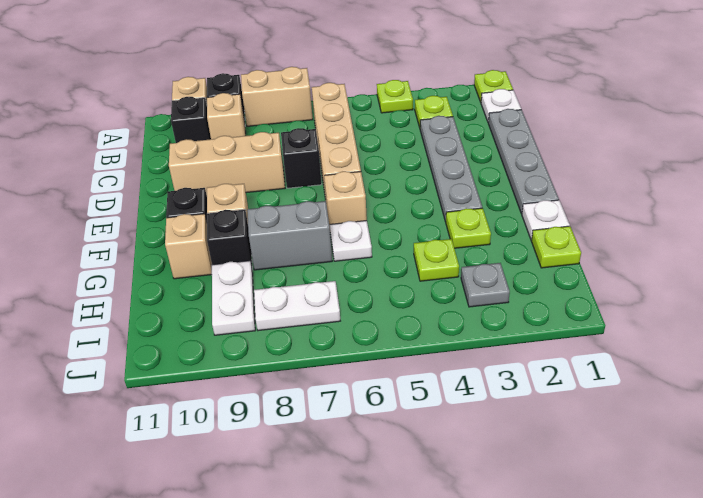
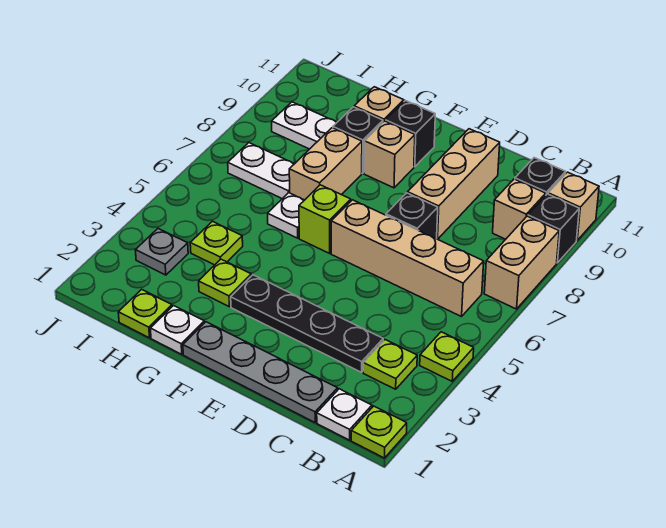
grey plate C3:F3 level 1 -> black plate C3:F3 level 1
tan brick F6 level 1 -> lime brick F6 level 1
grey brick G7:G8 level 1 -> tan brick G7:G8 level 1
white plate I7:I8 level 1 -> white plate H7:I7 level 1

